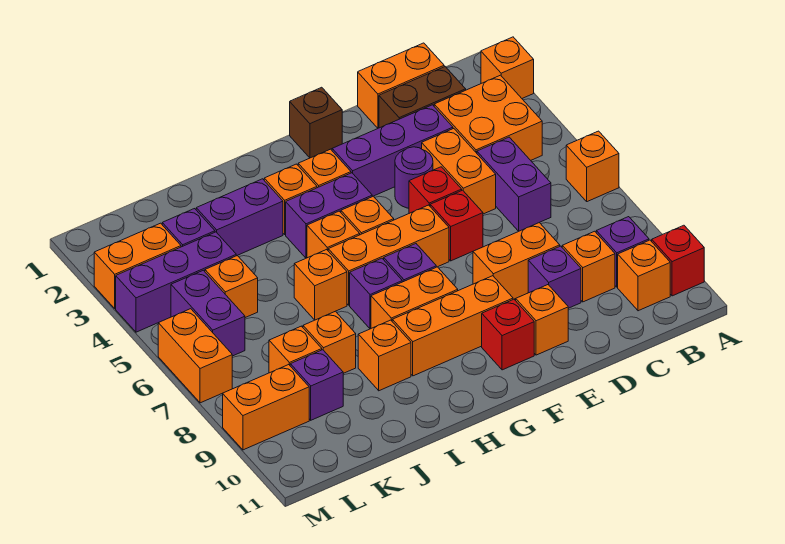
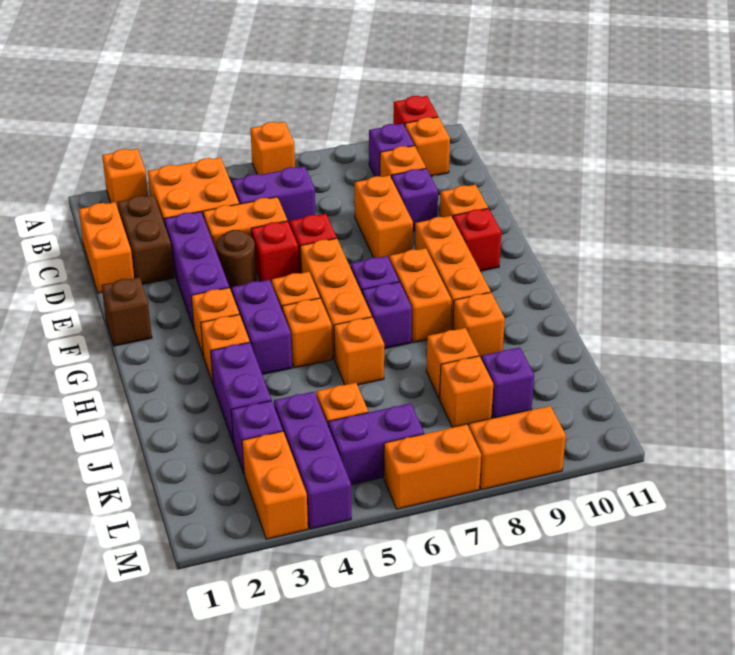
purple round brick E4 level 1 -> brown round brick E4 level 1
orange brick L9:M9 level 1 -> orange brick M8:M9 level 1

